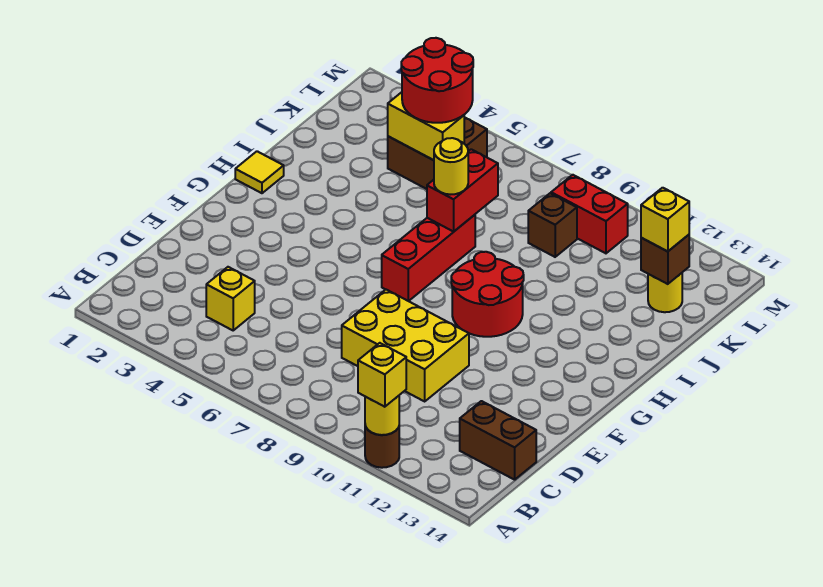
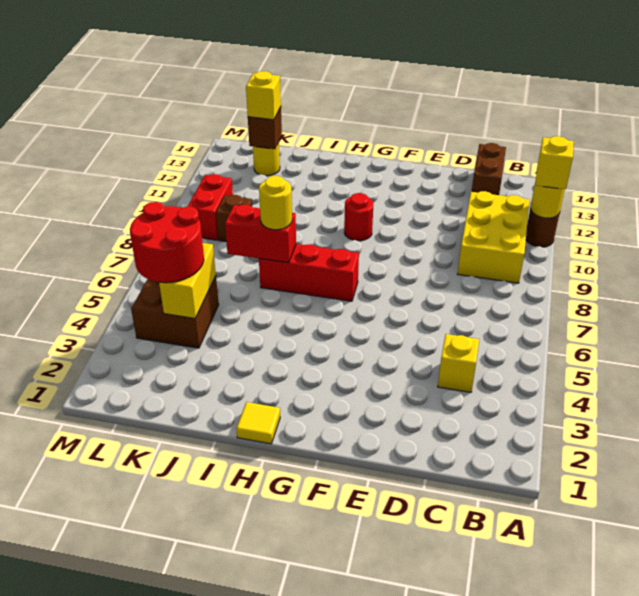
yellow brick D8:E10 level 1 -> yellow brick B9:C11 level 1
red round brick G9:H10 level 1 -> red round brick G10 level 1

